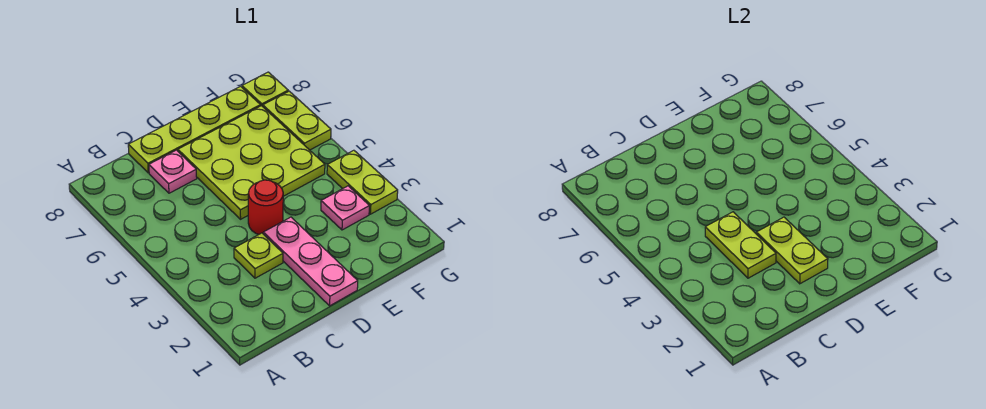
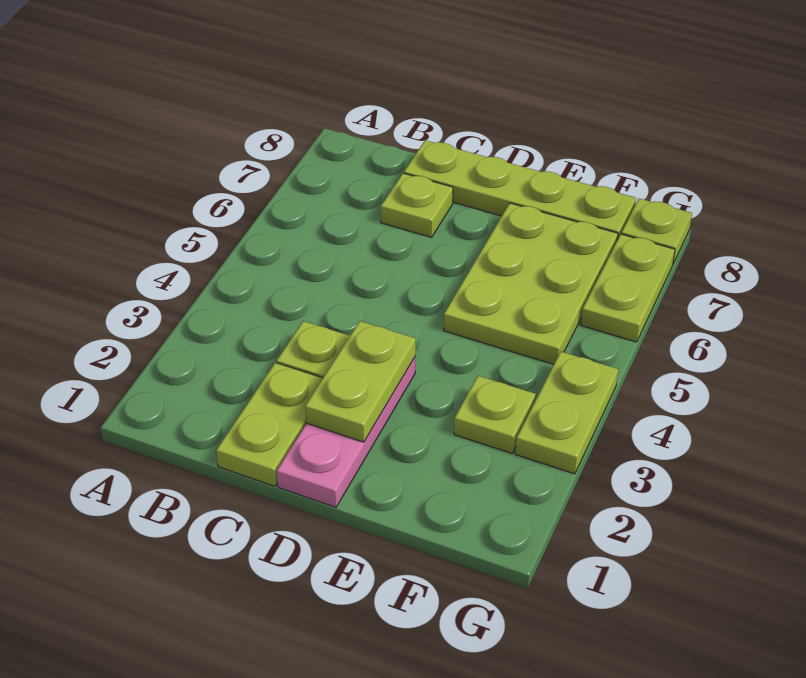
lime plate C3:C4 level 2 -> lime plate C1:C2 level 1
pink plate C7 level 1 -> lime plate C7 level 1
red round brick D4 level 1 -> none
lime plate D5:F7 level 1 -> lime plate E5:F7 level 1
pink plate F3 level 1 -> lime plate F3 level 1

